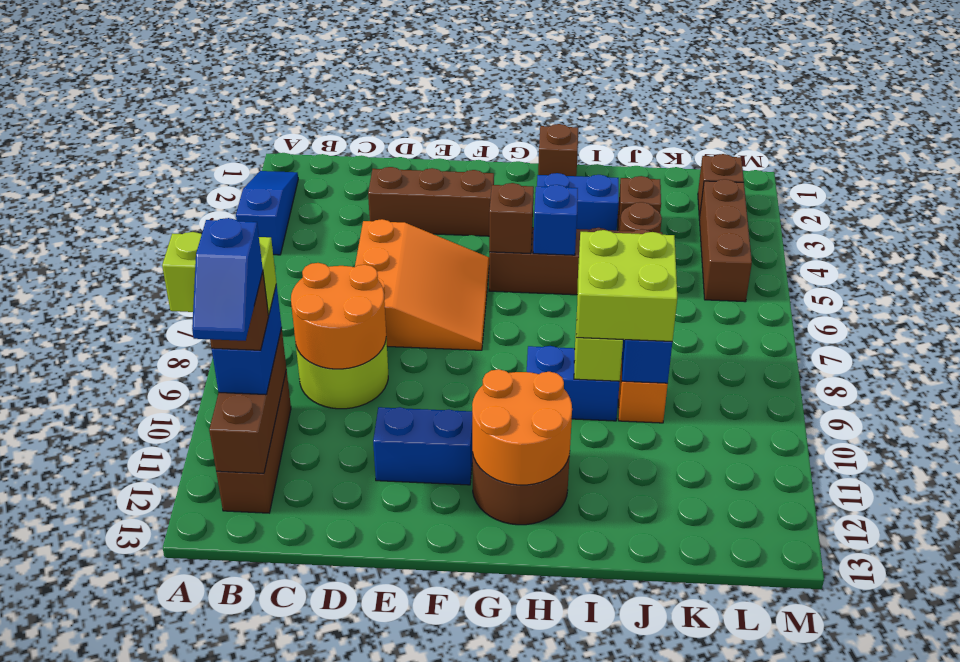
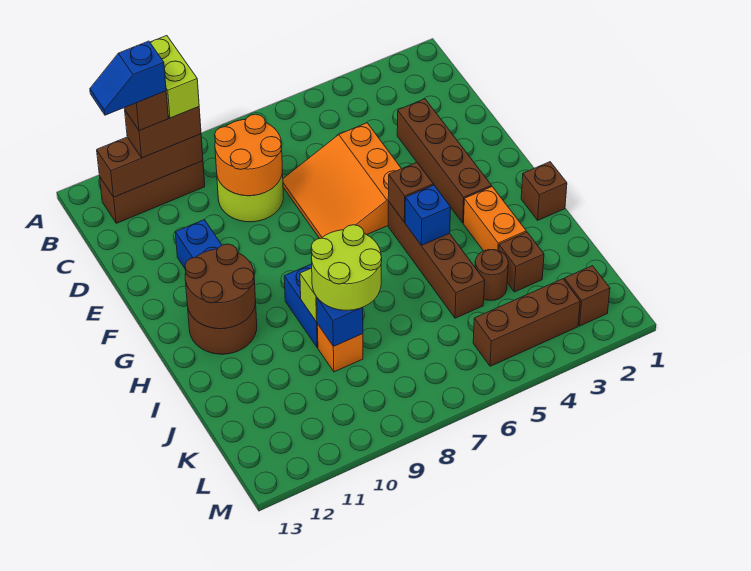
blue slope A2:A4 level 1 top 4 -> none
blue brick B10:B11 level 3 -> brown brick B10:B11 level 3
brown brick D3:F3 level 1 -> brown brick D3:G3 level 1
orange slope D5:F7 level 1 top D -> orange slope D5:F7 level 1 top 5
orange round brick G11:H12 level 2 -> brown round brick G11:H12 level 2
blue brick H3:I3 level 1 -> orange brick H3:I3 level 1
lime brick I8:J9 level 3 -> lime round brick I8:J9 level 3

